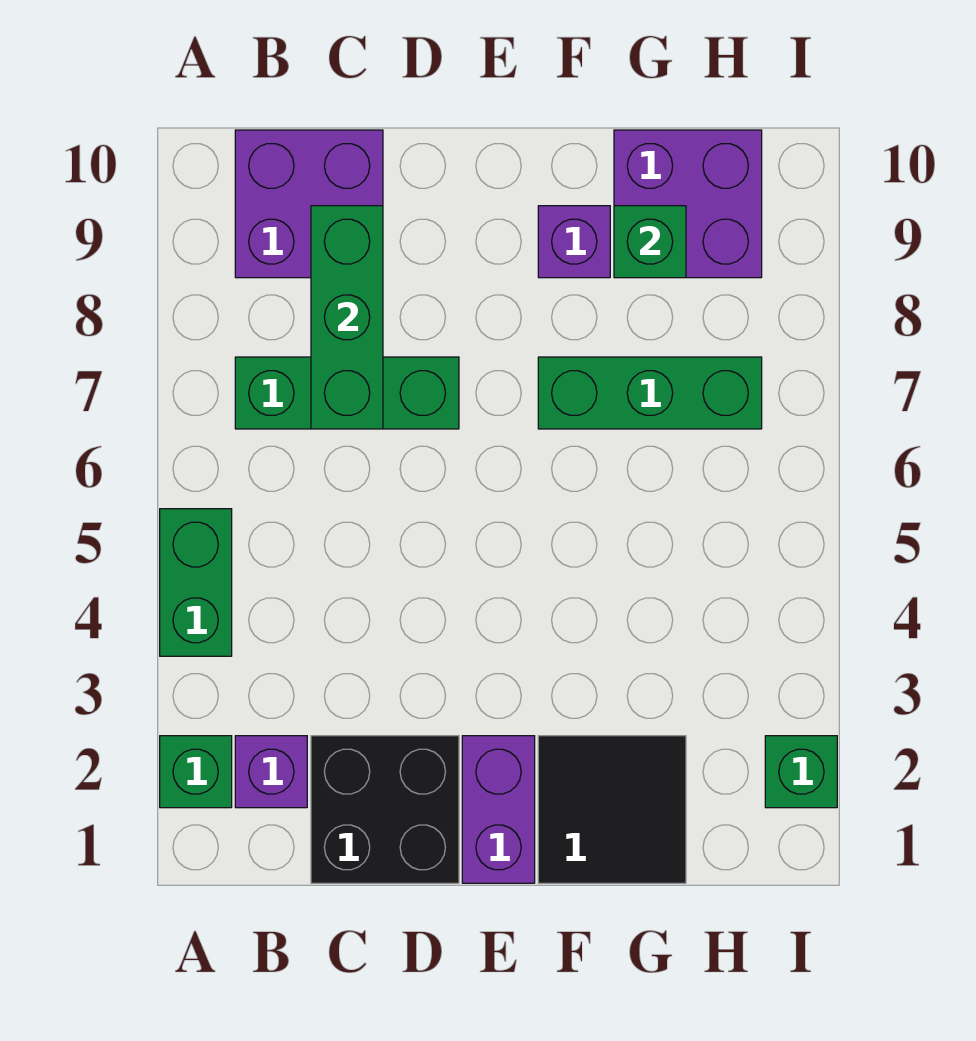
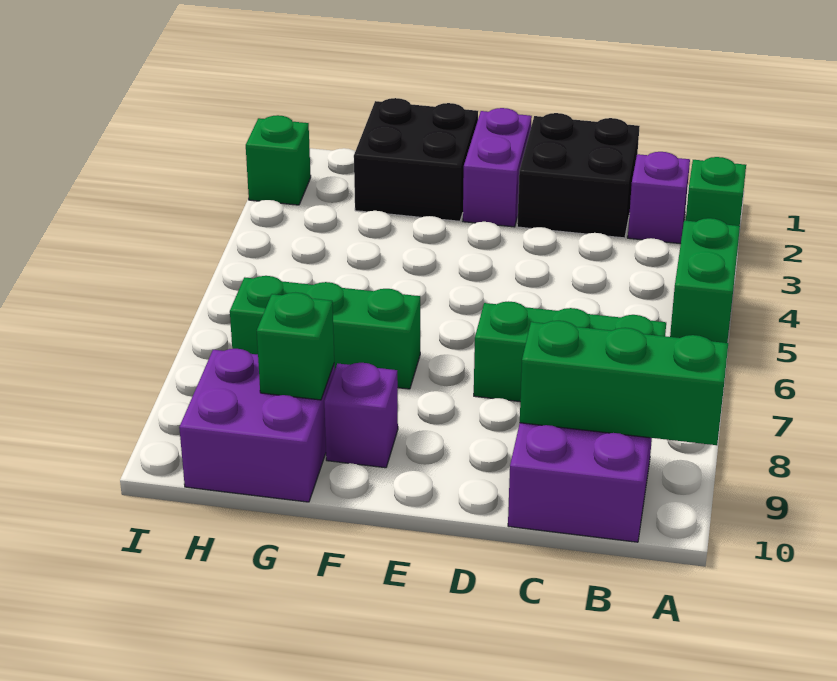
green brick C7:C9 level 2 -> green brick A9:C9 level 2
black tile F1:G2 level 1 -> black brick F1:G2 level 1

